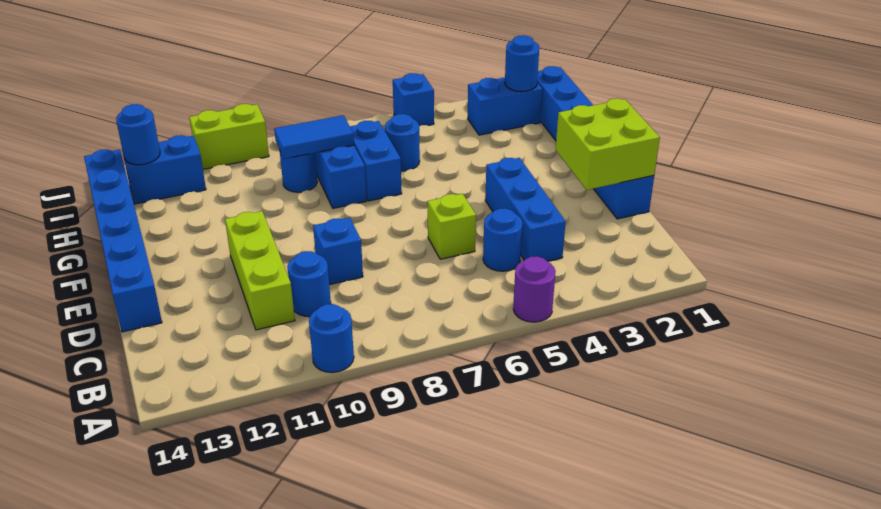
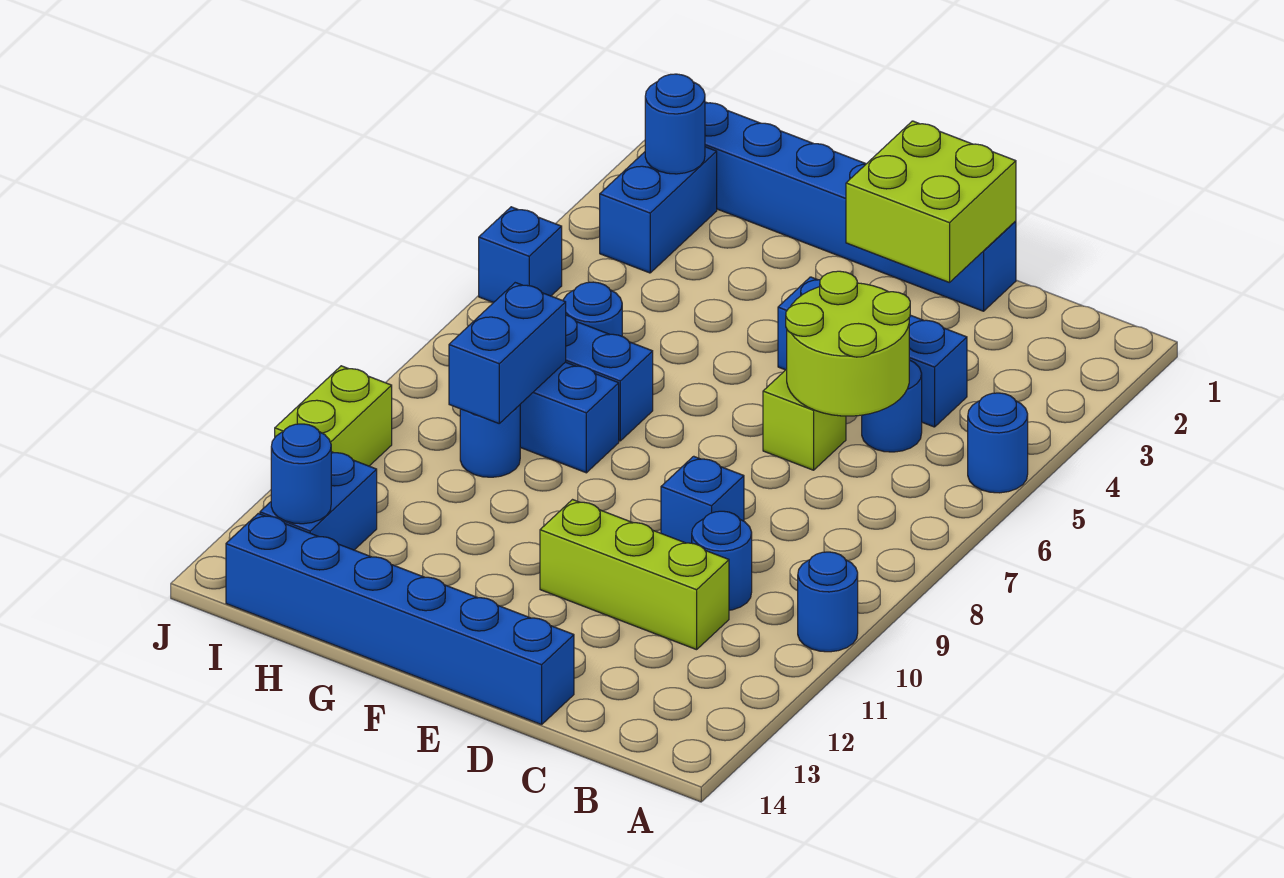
purple round brick A5 level 1 -> blue round brick A5 level 1
none -> lime round brick C5:D6 level 2
blue tile H8:H9 level 2 -> blue brick H8:H9 level 2

